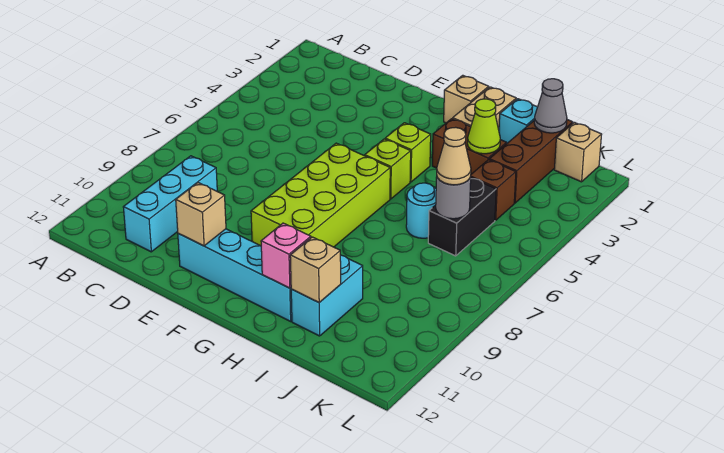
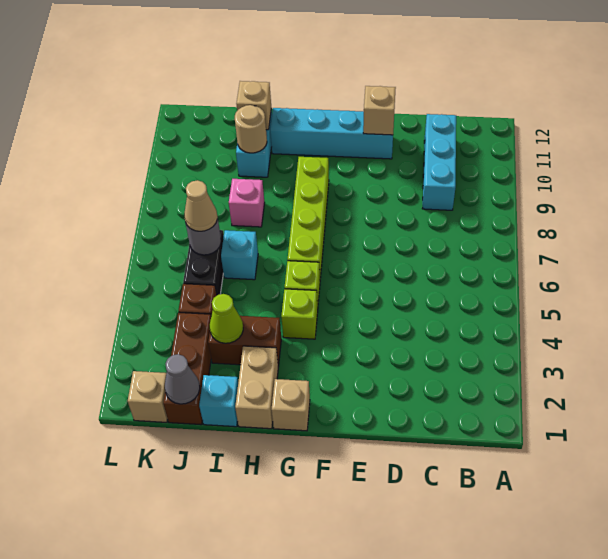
lime brick F6:G9 level 1 -> lime brick G6:G9 level 1
pink brick H11 level 2 -> pink brick I8 level 1
cyan round brick I6 level 1 -> cyan brick I6 level 1
none -> tan round brick I10 level 2

